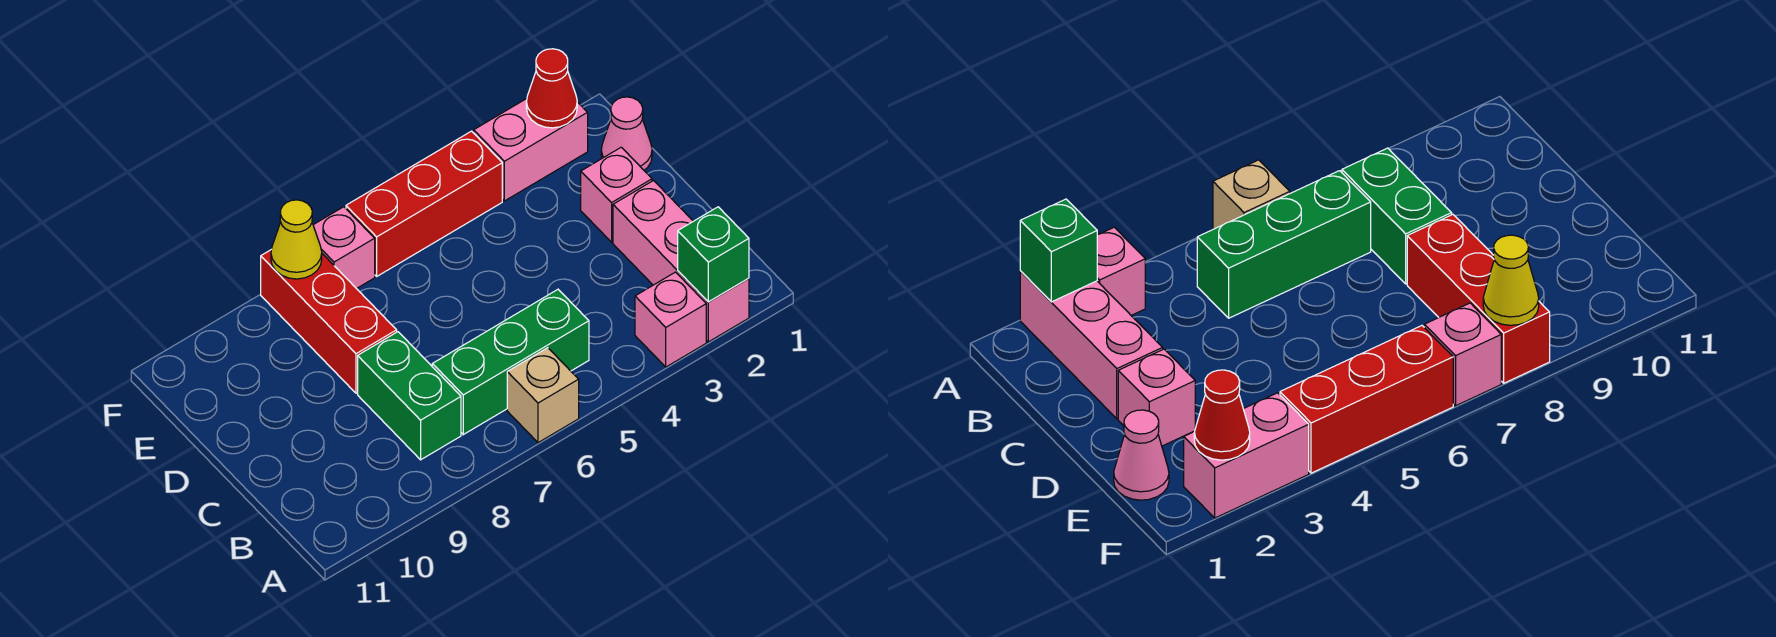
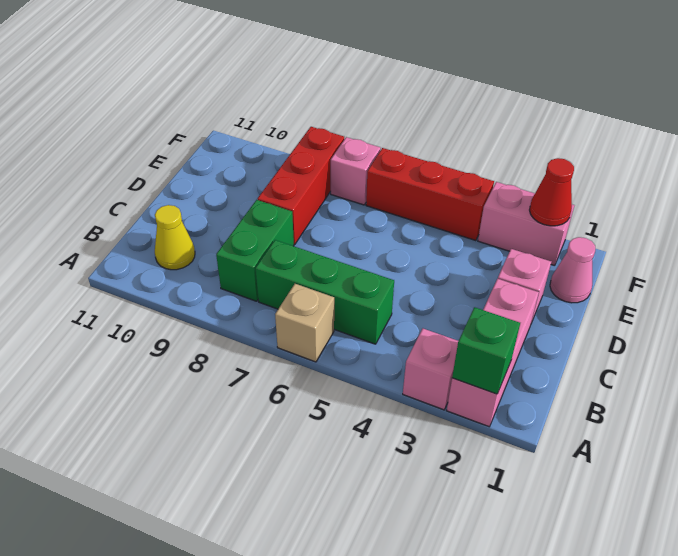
yellow cone F8 level 2 -> yellow cone B10 level 1

